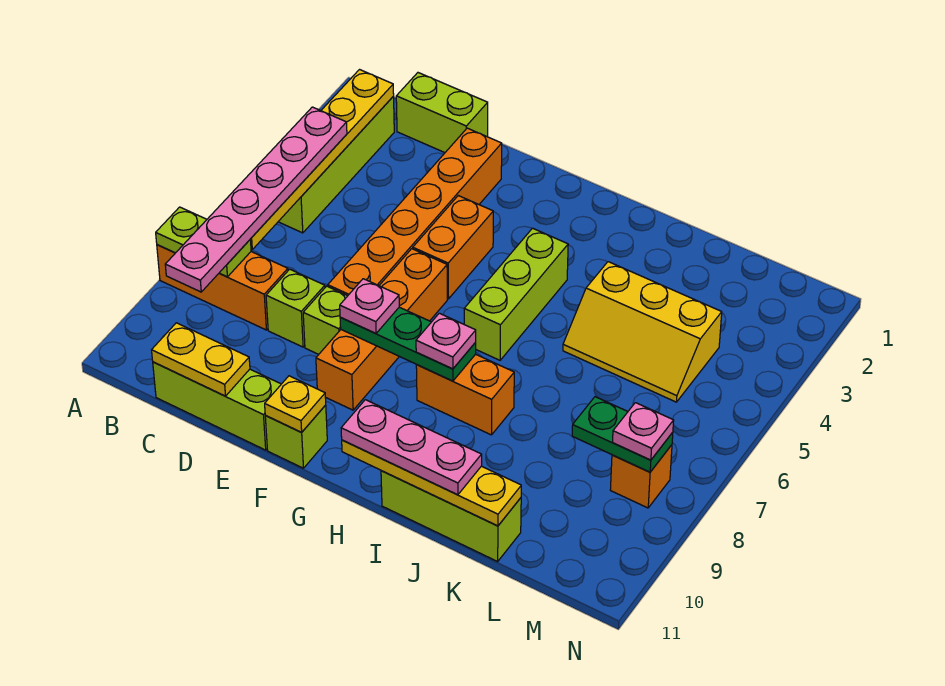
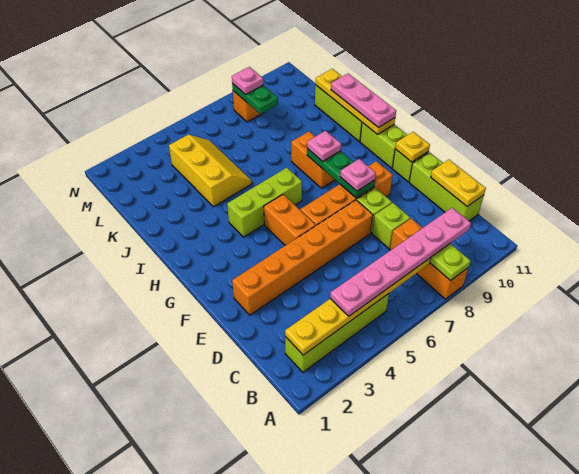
lime brick C1:D1 level 1 -> lime brick G11:H11 level 1
orange brick F4:F5 level 1 -> orange brick F5:G5 level 1

